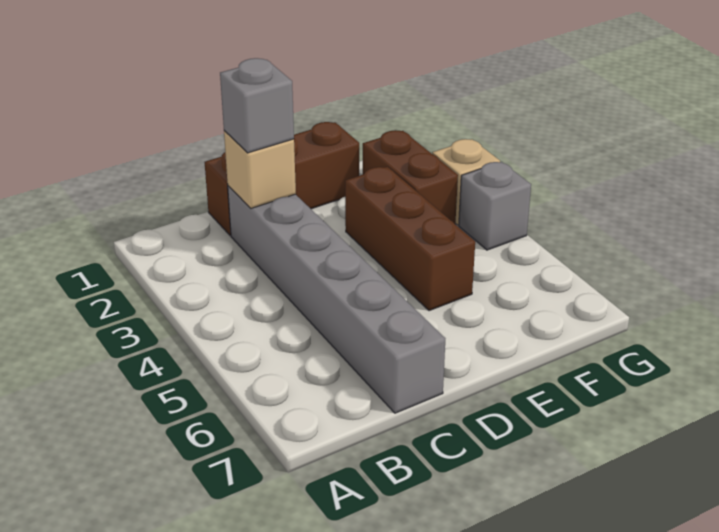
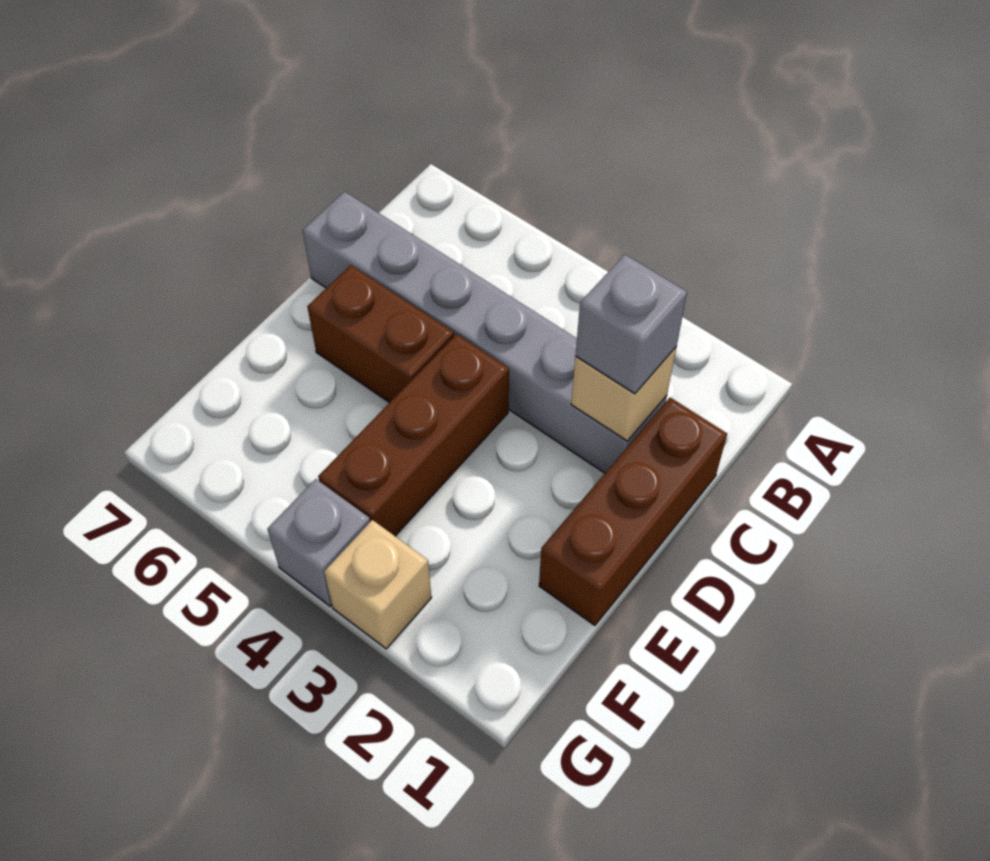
brown brick E3:E5 level 1 -> brown brick D4:F4 level 1
brown brick F2:F3 level 1 -> brown brick D5:D6 level 1

